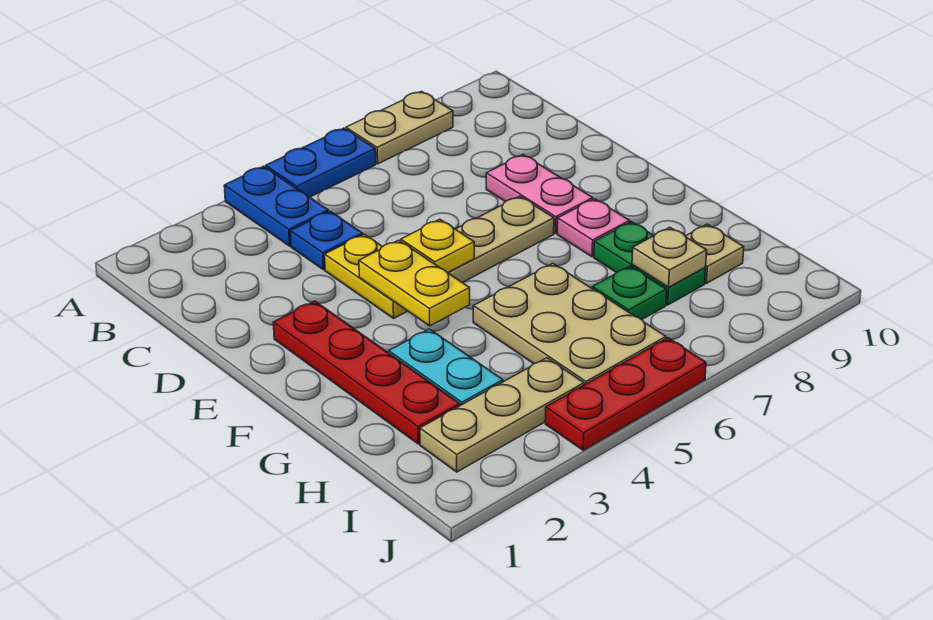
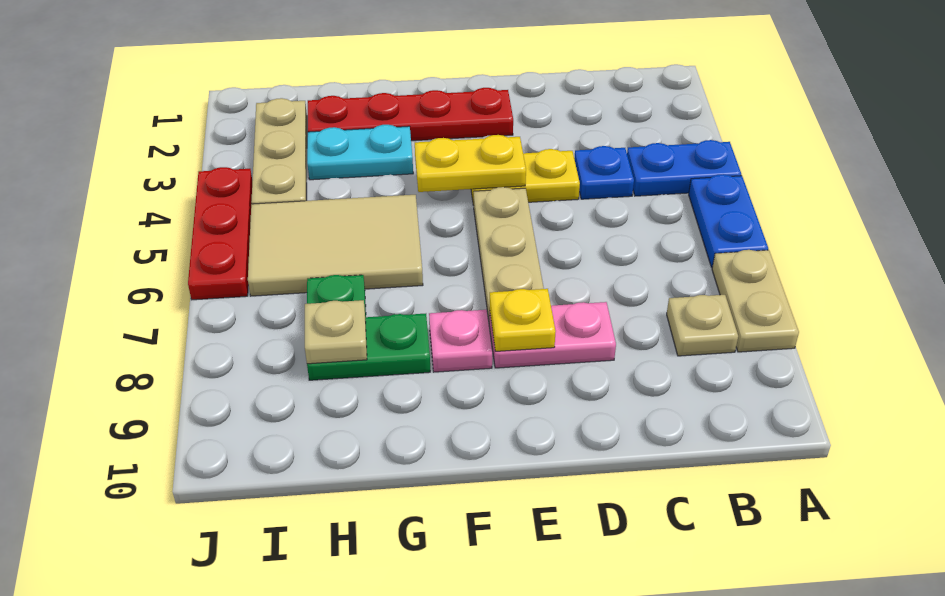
yellow plate E5 level 2 -> yellow plate E8 level 2
tan plate G5:I6 level 1 -> tan tile G5:I6 level 1
tan plate H9 level 1 -> tan plate B8 level 1

